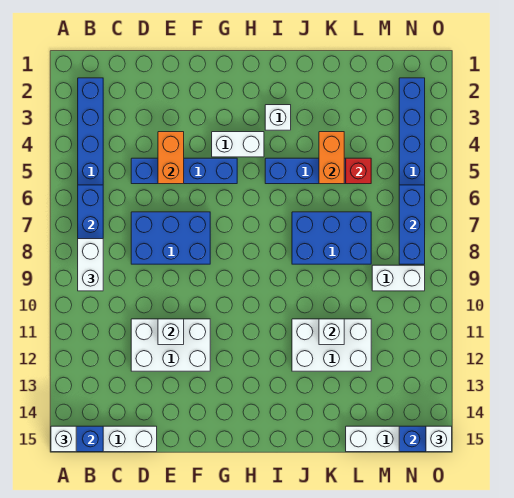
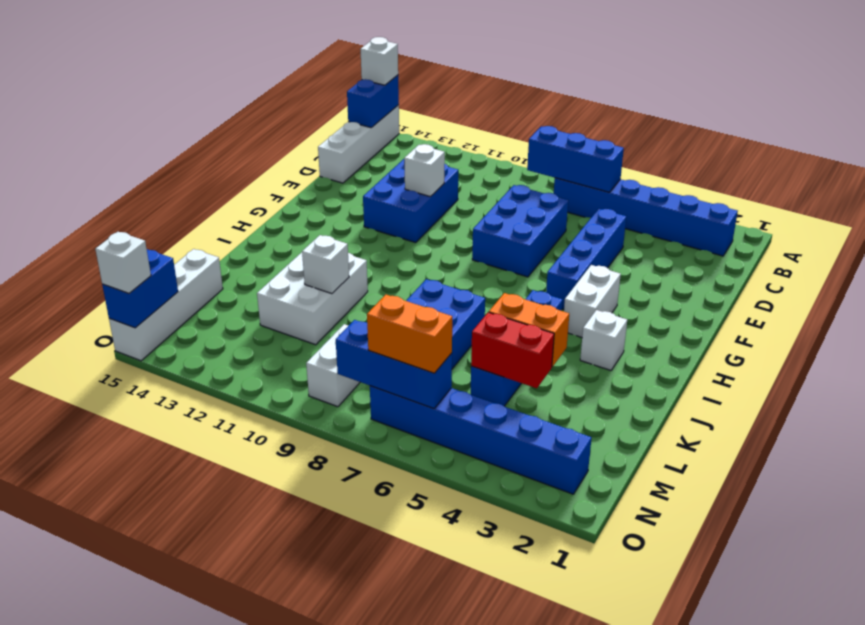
white brick B8:B9 level 3 -> none
white brick D11:F12 level 1 -> blue brick D11:F12 level 1
orange brick E4:E5 level 2 -> orange brick N6:N7 level 3
red brick L5 level 2 -> red brick L4:L5 level 2

